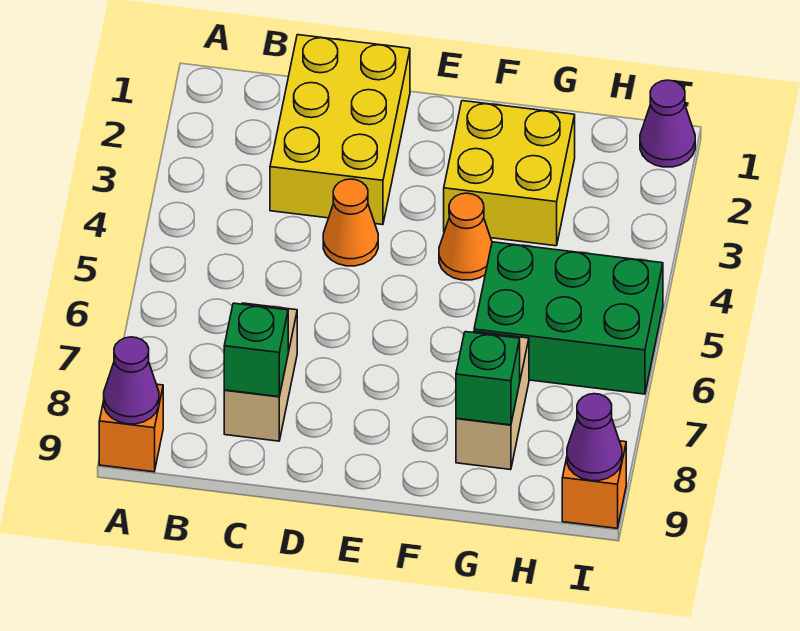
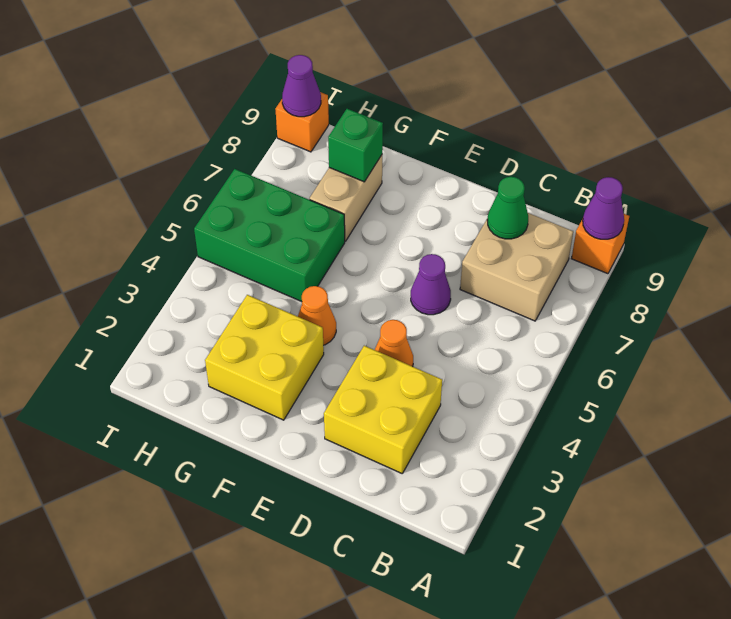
yellow brick C1:D3 level 1 -> yellow brick C2:D3 level 1
tan brick C7:C8 level 1 -> tan brick B7:C8 level 1
green brick C8 level 2 -> green cone C8 level 2
purple cone I1 level 1 -> purple cone D6 level 1

